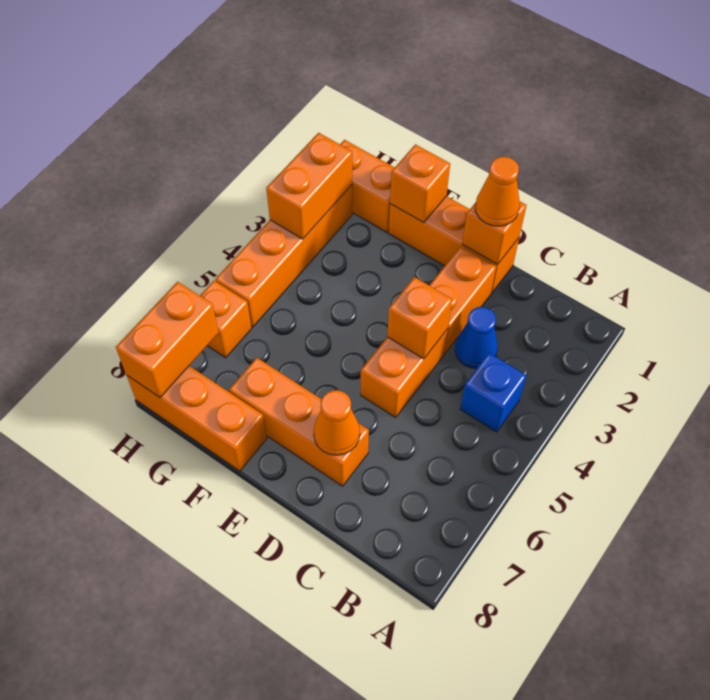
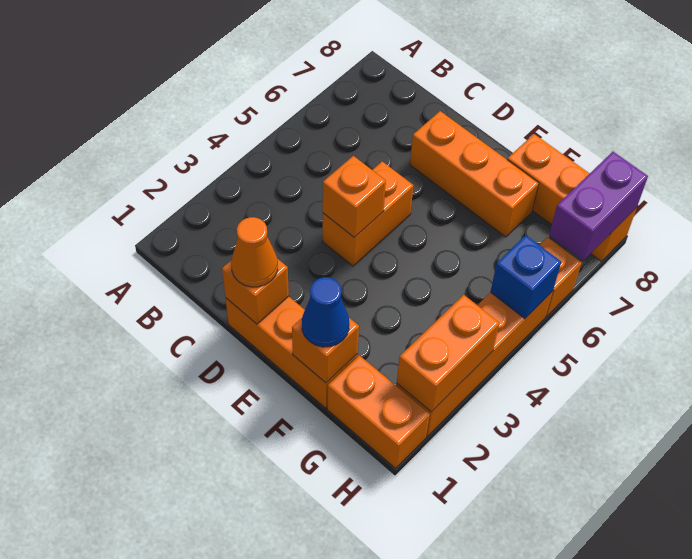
blue brick B4 level 1 -> blue brick H5 level 2
blue cone C3 level 1 -> blue cone F1 level 3
orange brick D2:D3 level 1 -> none
orange cone D7 level 2 -> none
orange brick H7:H8 level 2 -> purple brick H7:H8 level 2

